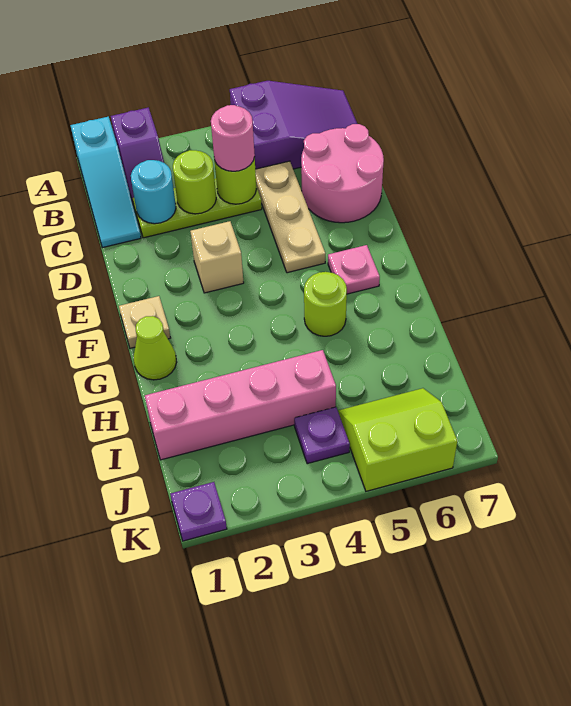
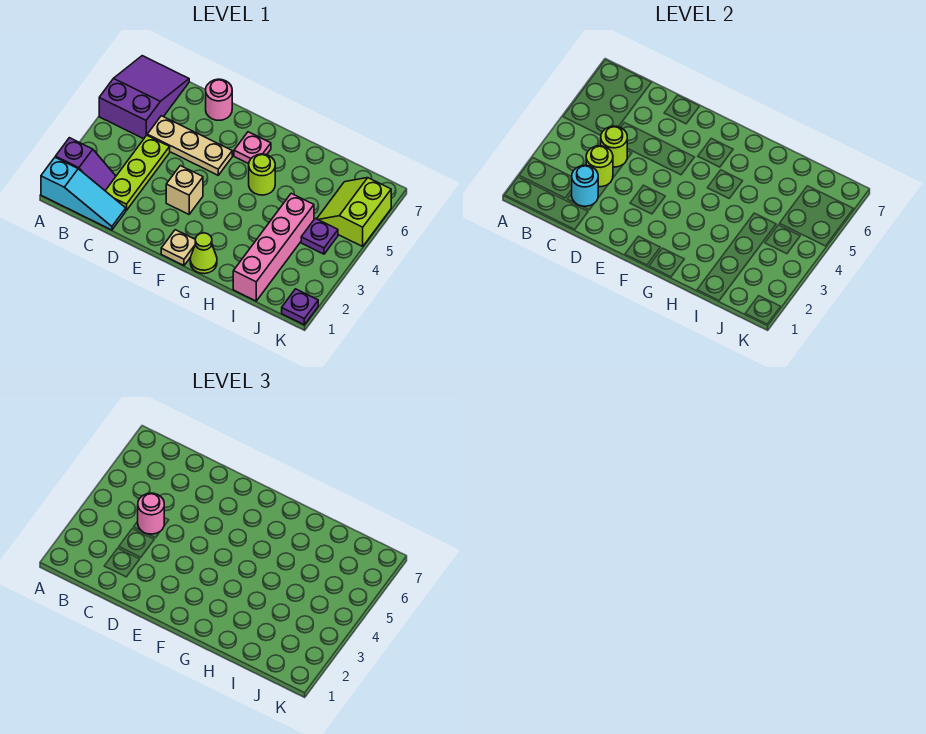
pink round brick C6:D7 level 1 -> pink round brick D7 level 1

